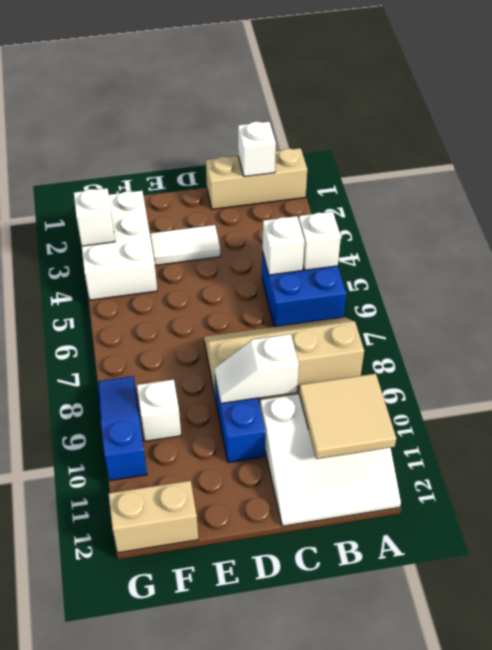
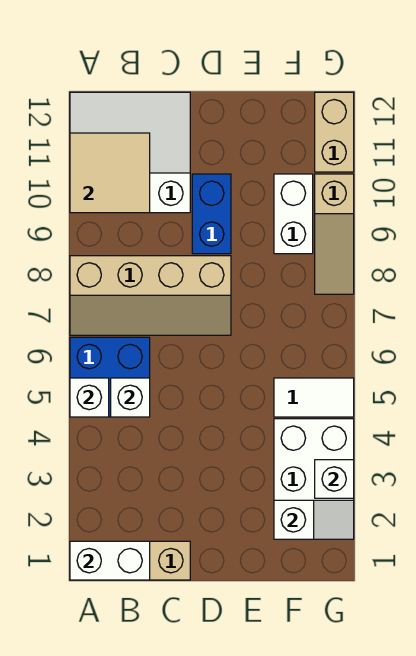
white brick B1 level 2 -> white brick A1:B1 level 2
white slope C9:D9 level 2 top C -> white slope F2:G2 level 2 top F
white tile D3:E3 level 1 -> white tile F5:G5 level 1
white brick F9 level 1 -> white brick F9:F10 level 1
tan brick F12:G12 level 1 -> tan brick G11:G12 level 1
blue slope G8:G10 level 1 top 10 -> tan slope G8:G10 level 1 top 10

